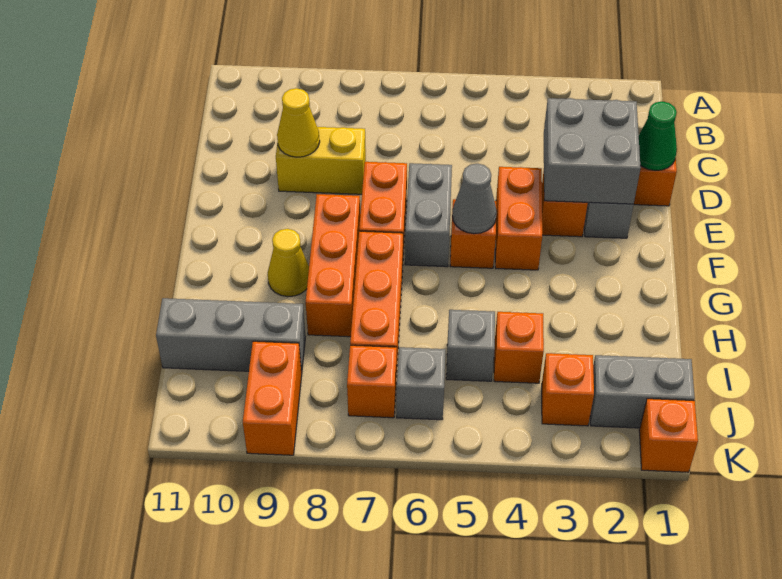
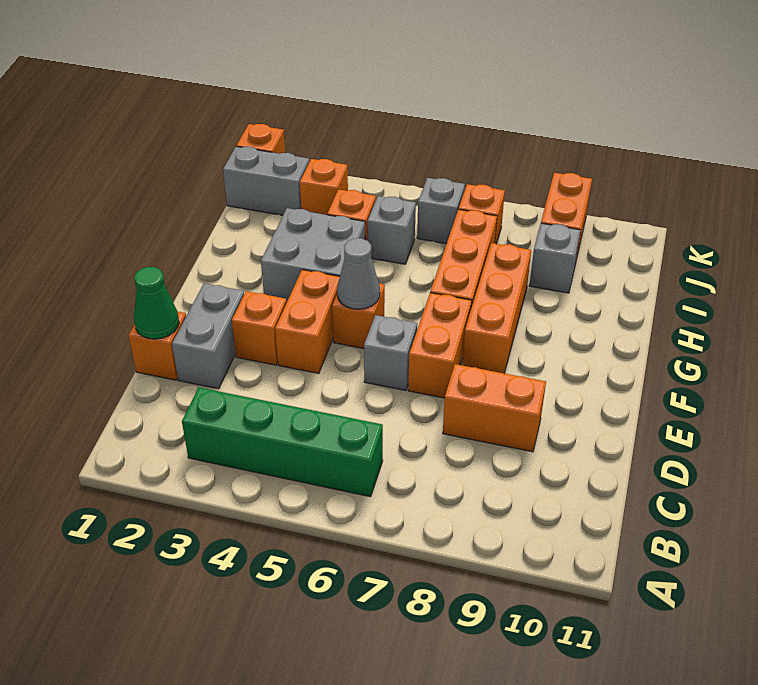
none -> green brick B3:B6 level 1
grey brick D2:E3 level 2 -> grey brick G3:H4 level 1
yellow brick D8:D9 level 1 -> orange brick D8:D9 level 1
yellow cone D9 level 2 -> none
grey brick E6:F6 level 1 -> grey brick E6 level 1
yellow cone G9 level 1 -> none
grey brick I9:I11 level 1 -> grey brick I9 level 1

